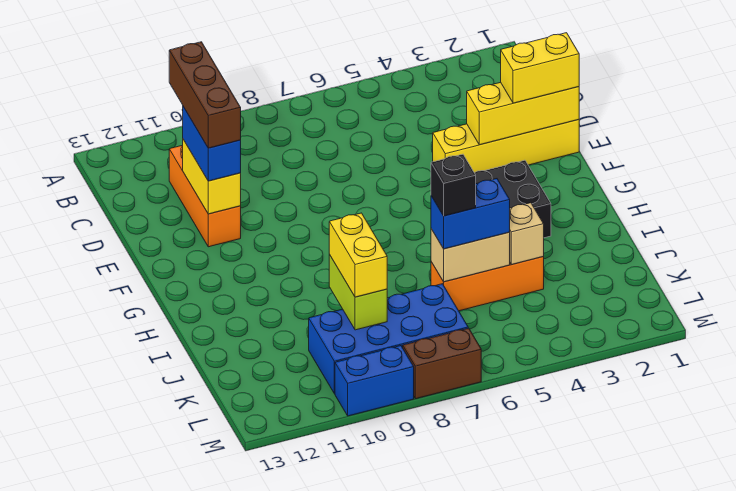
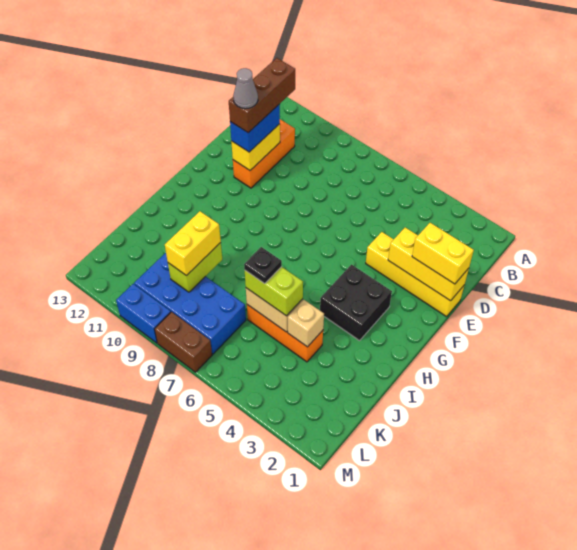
none -> grey cone E11 level 5
blue brick J5:J6 level 3 -> lime brick J5:J6 level 3
black brick J6 level 4 -> black plate J6 level 4

